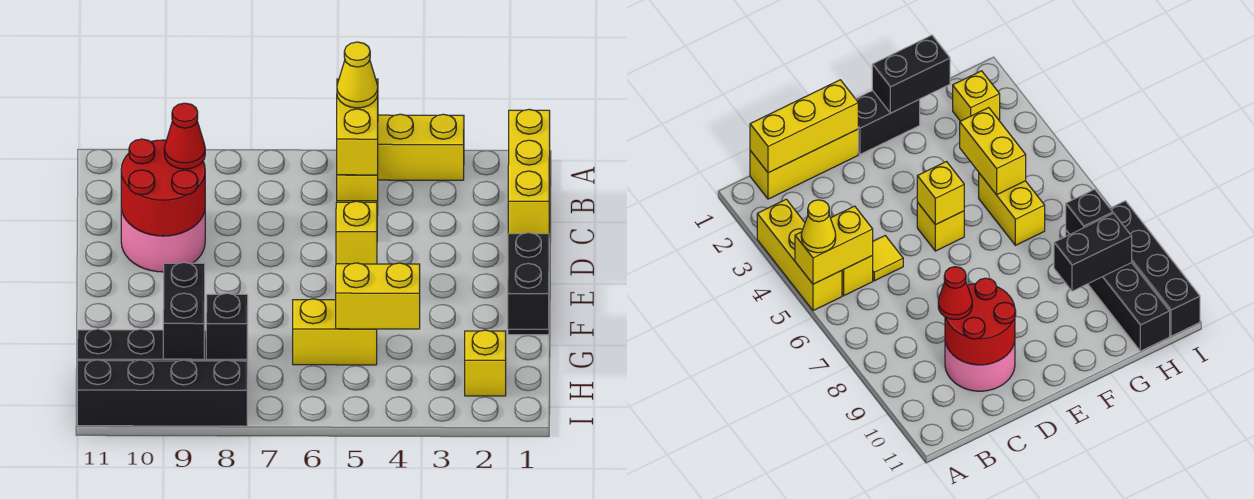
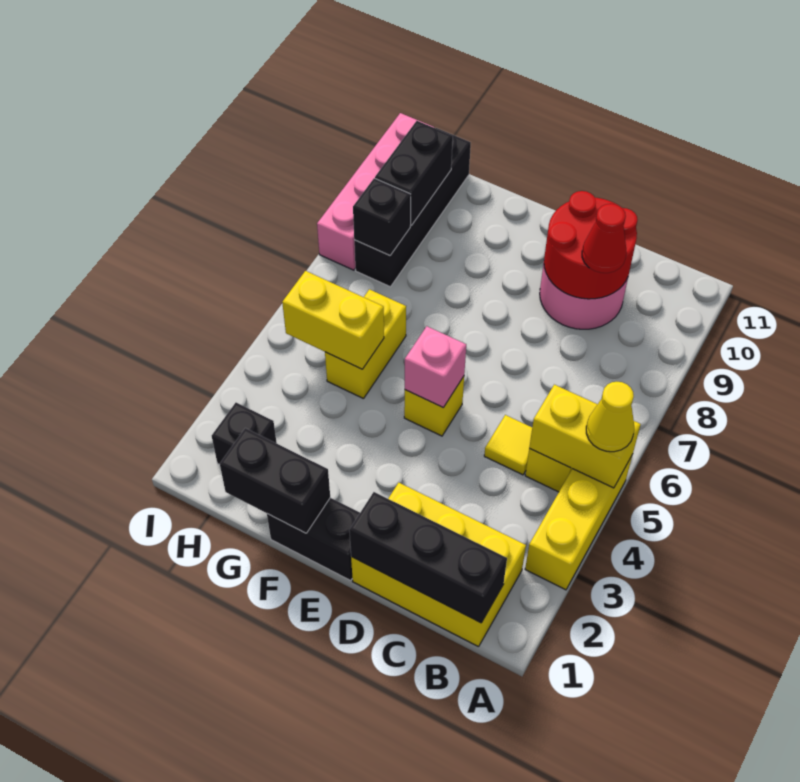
yellow brick B1:D1 level 1 -> yellow brick B1:D2 level 1
yellow brick B1:D1 level 2 -> black brick B1:D1 level 2
yellow brick E5 level 2 -> pink brick E5 level 2
yellow brick G4:G5 level 2 -> yellow brick G5:H5 level 2
black brick G9:H9 level 2 -> black brick H9:H10 level 2
yellow brick H2 level 1 -> black brick H2 level 1
black brick I8:I11 level 1 -> pink brick I8:I11 level 1

